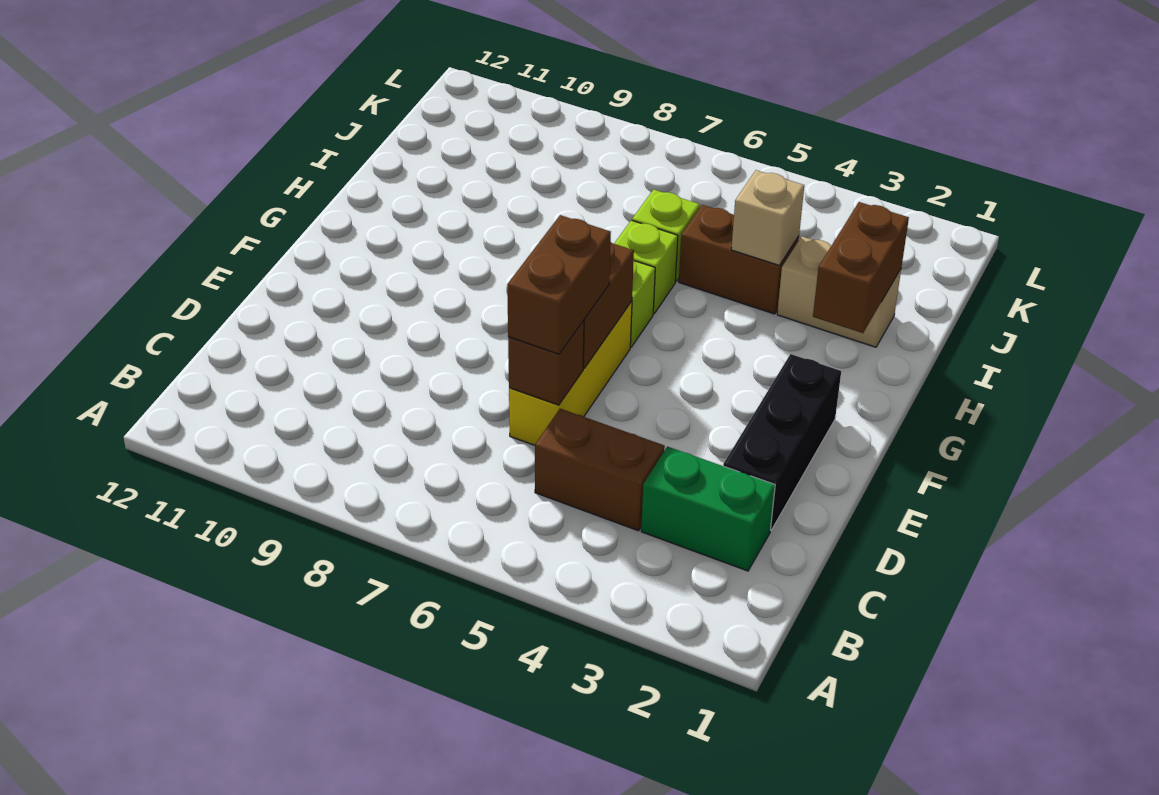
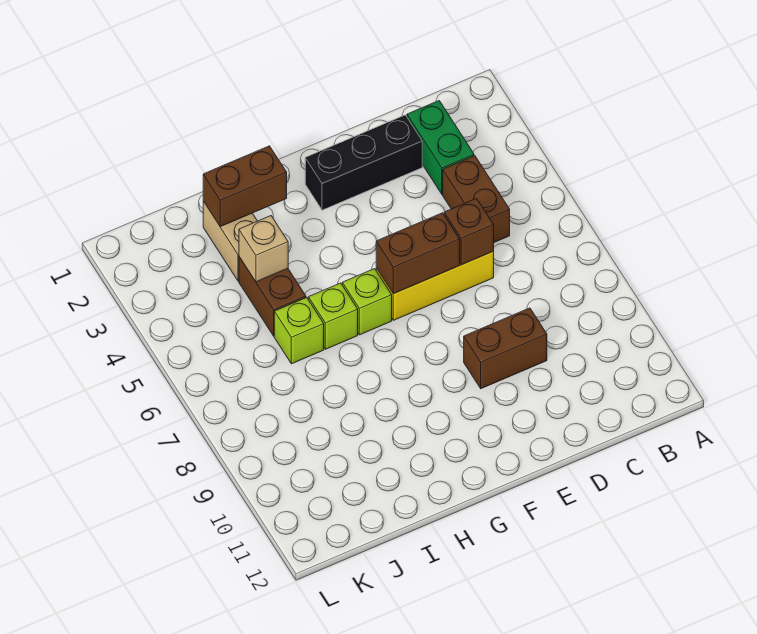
brown brick D6:E6 level 3 -> brown brick D9:E9 level 1

